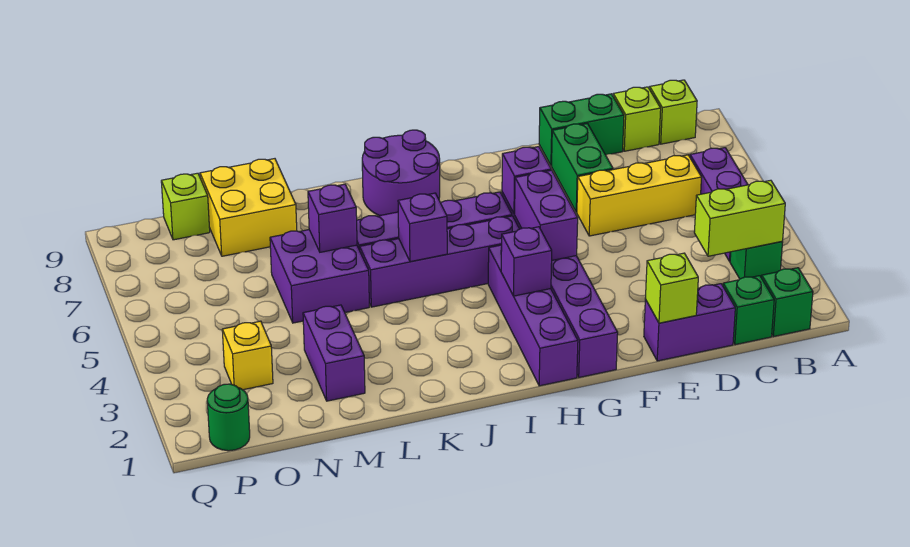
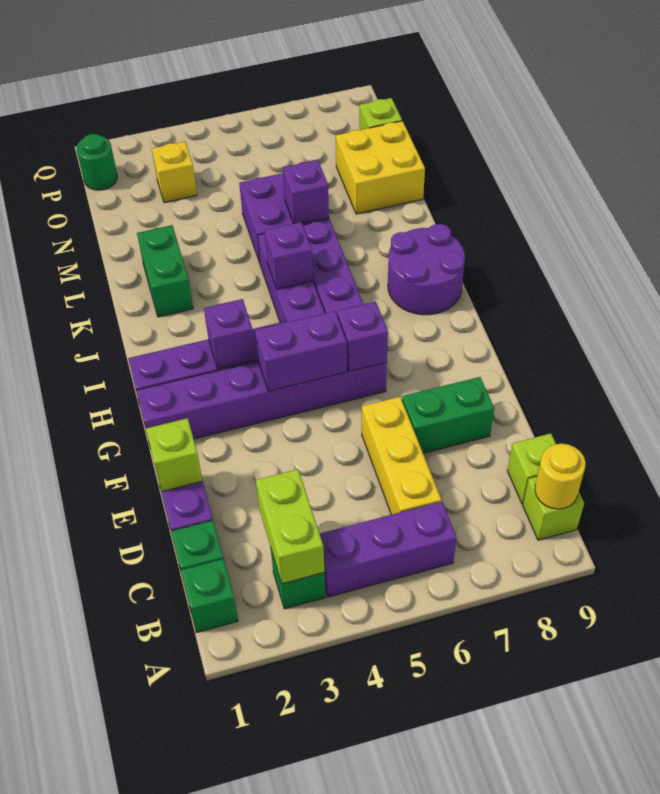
none -> yellow round brick B9 level 2
green brick D9:E9 level 1 -> green brick K2:L2 level 1
purple brick M2:M3 level 1 -> none

